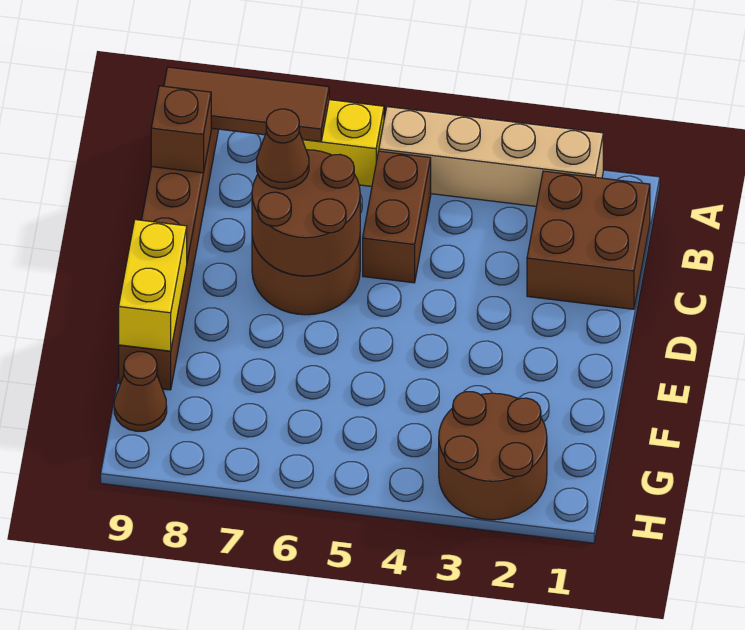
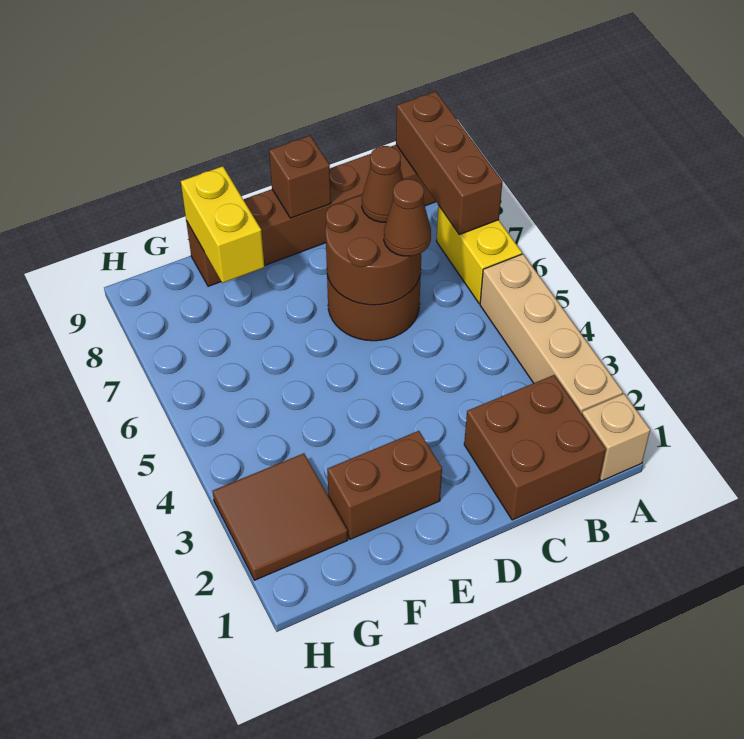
none -> tan brick A1 level 1
brown tile A7:A9 level 2 -> brown brick A7:A9 level 2
brown brick B5:C5 level 1 -> brown brick E2:F2 level 1
brown brick B9 level 2 -> brown brick D9 level 2
yellow brick E9:F9 level 2 -> yellow brick F8:F9 level 2
brown round brick G2:H3 level 1 -> brown tile G2:H3 level 1
brown cone G9 level 1 -> brown cone C6 level 3

